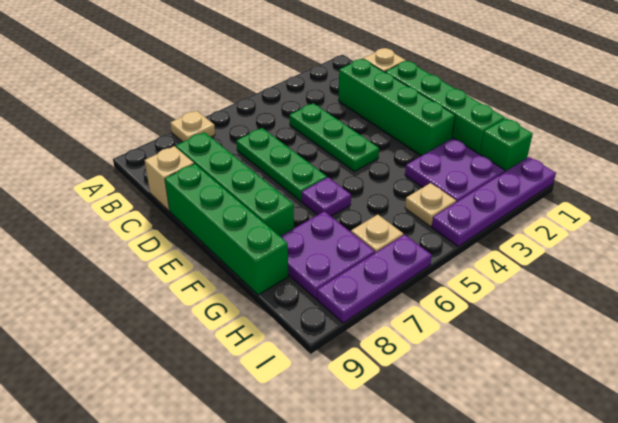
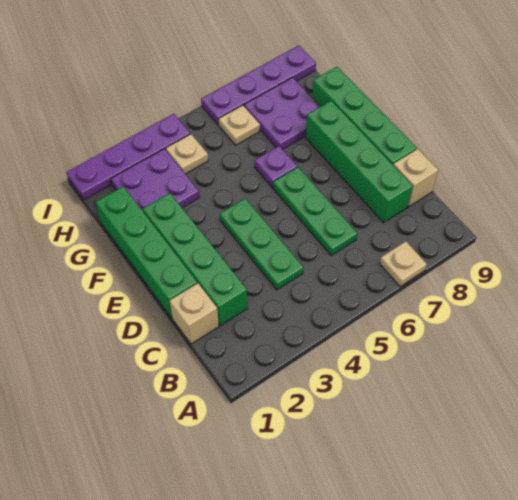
green brick H1 level 1 -> none
purple plate I6:I8 level 1 -> purple plate I6:I9 level 1

